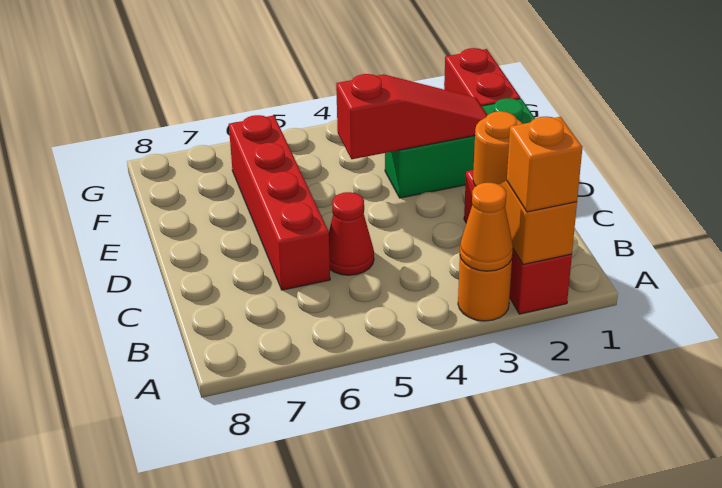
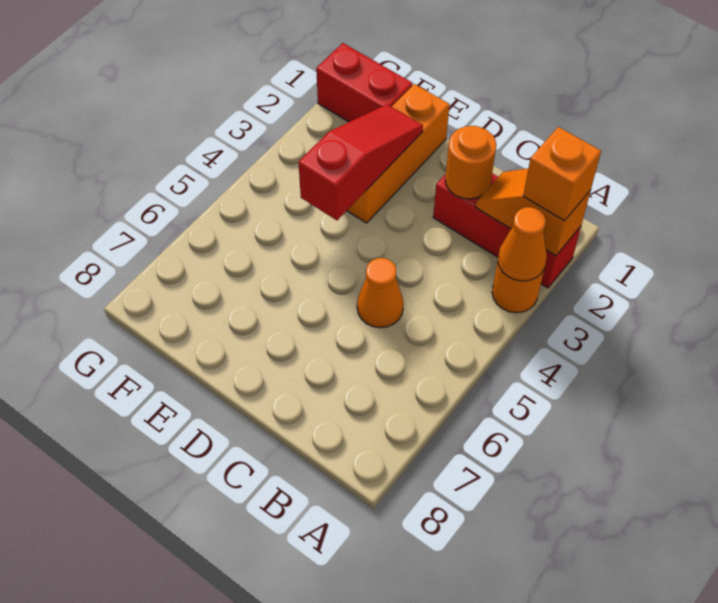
red cone C5 level 1 -> orange cone C5 level 1
red brick C6:F6 level 1 -> none
green brick E1:E3 level 1 -> orange brick E1:E3 level 1

